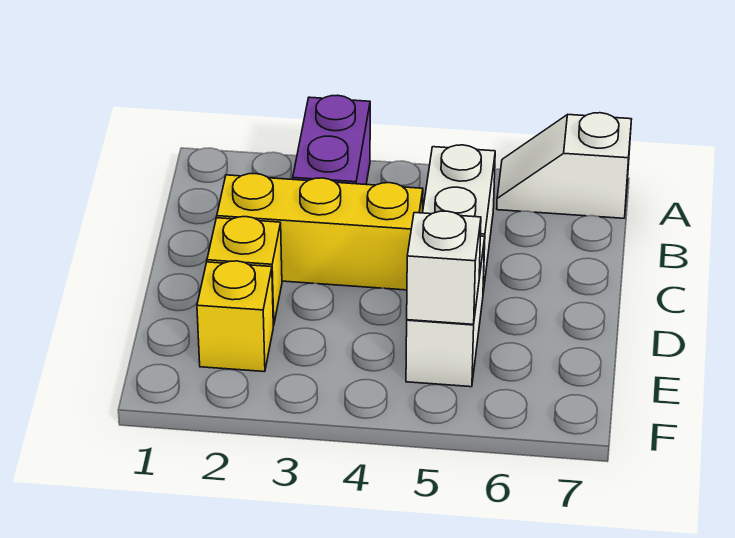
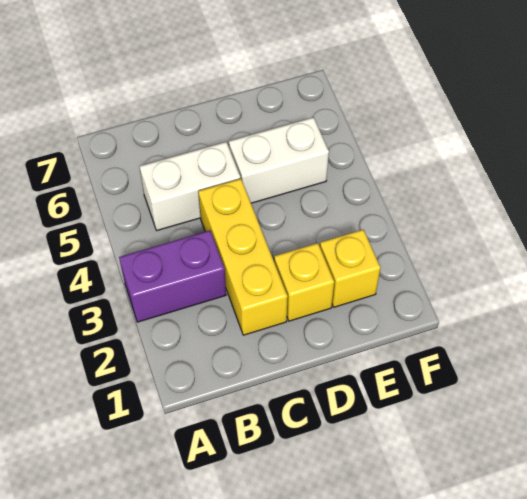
white slope A6:A7 level 1 top 7 -> none
white brick E5 level 2 -> none

